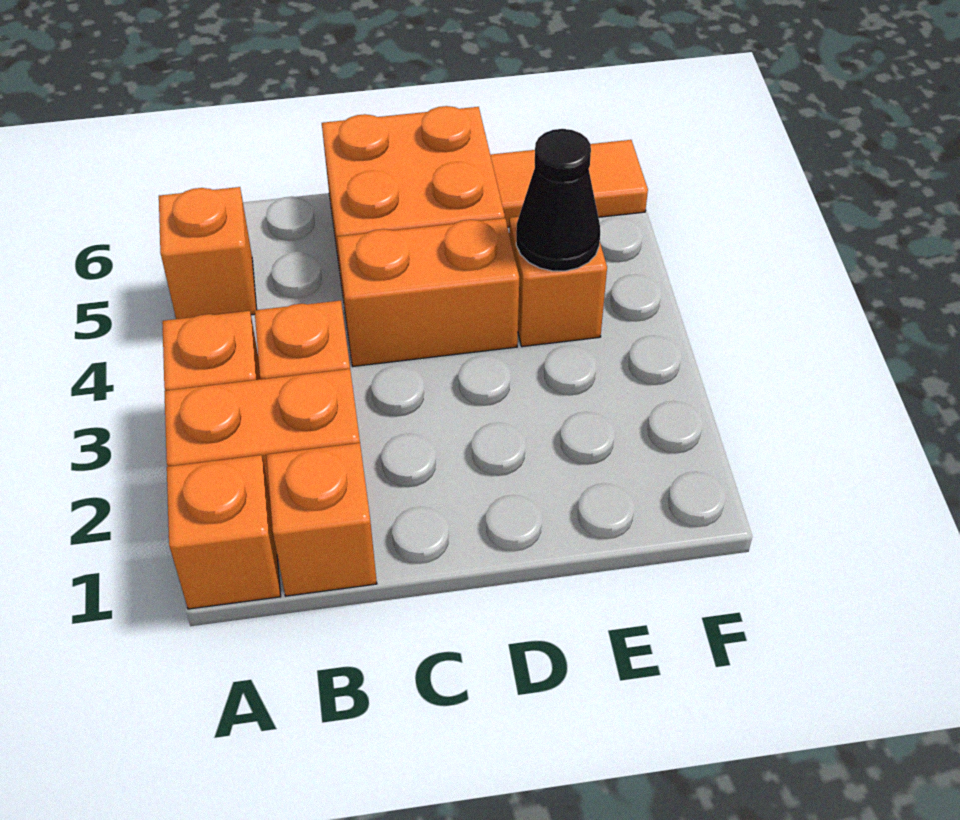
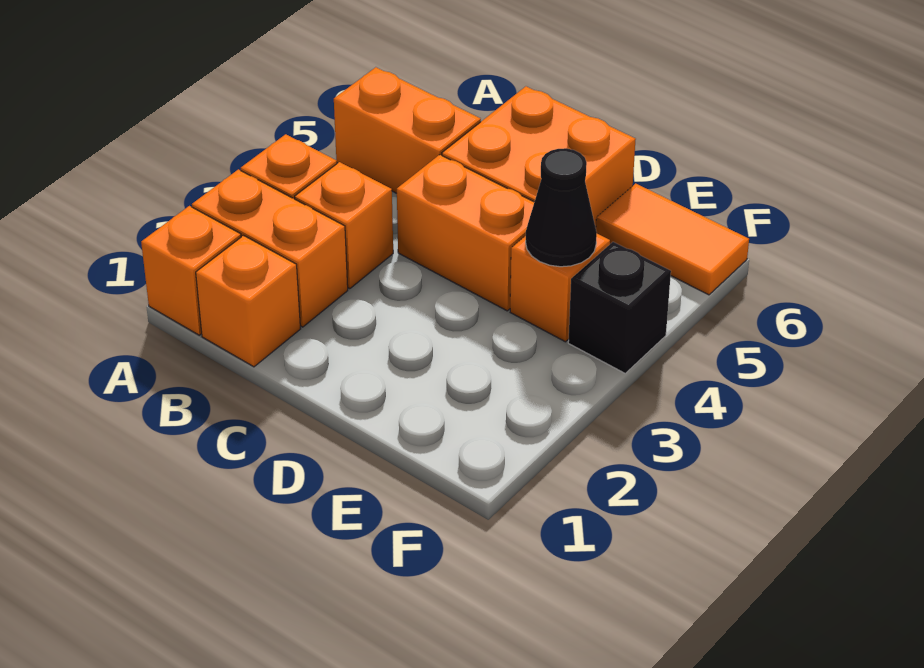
orange brick A5 level 1 -> orange brick A5:B5 level 1
none -> black brick F4 level 1

